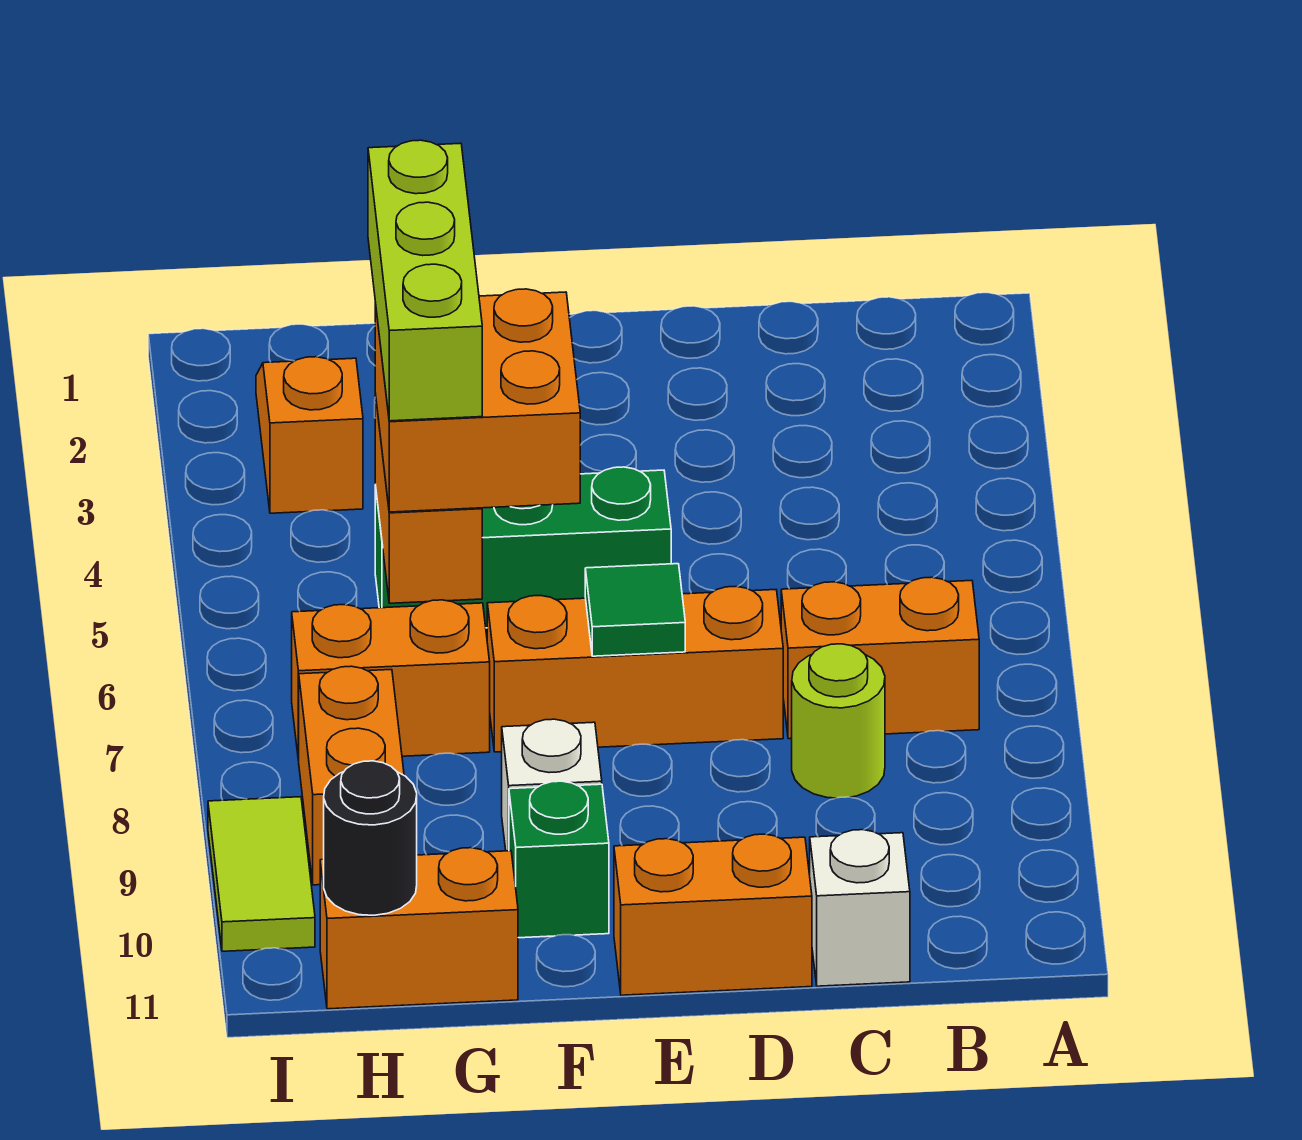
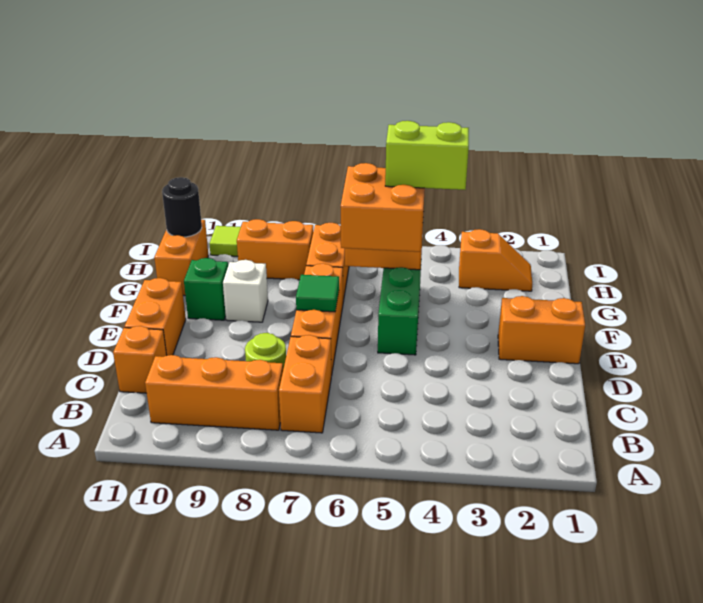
none -> orange brick B8:B10 level 1
white brick C11 level 1 -> orange brick C11 level 1
none -> orange brick E1:E2 level 1
lime brick G4:G6 level 4 -> lime brick G4:G5 level 4

